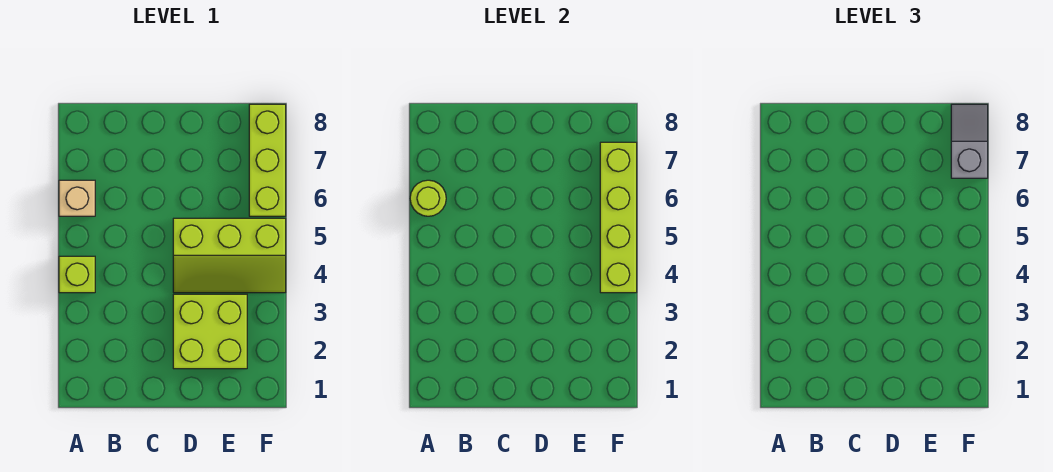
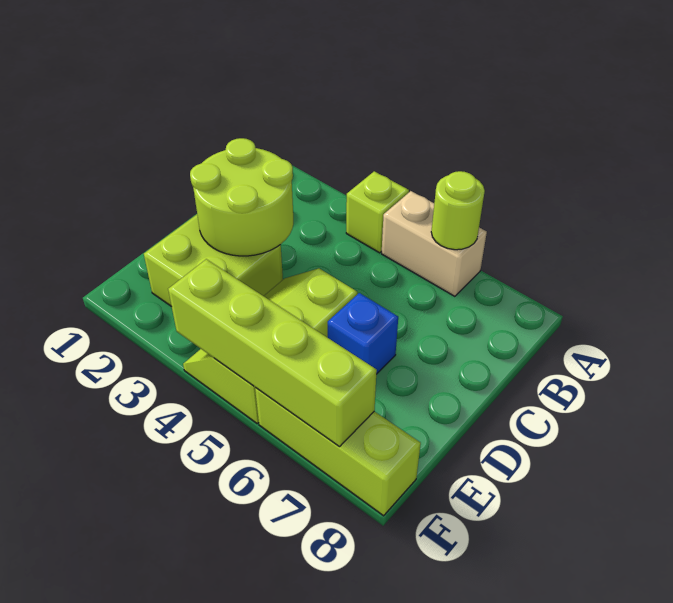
tan brick A6 level 1 -> tan brick A5:A6 level 1
none -> lime round brick C2:D3 level 2
none -> blue brick D6 level 1
grey slope F7:F8 level 3 top 7 -> none

